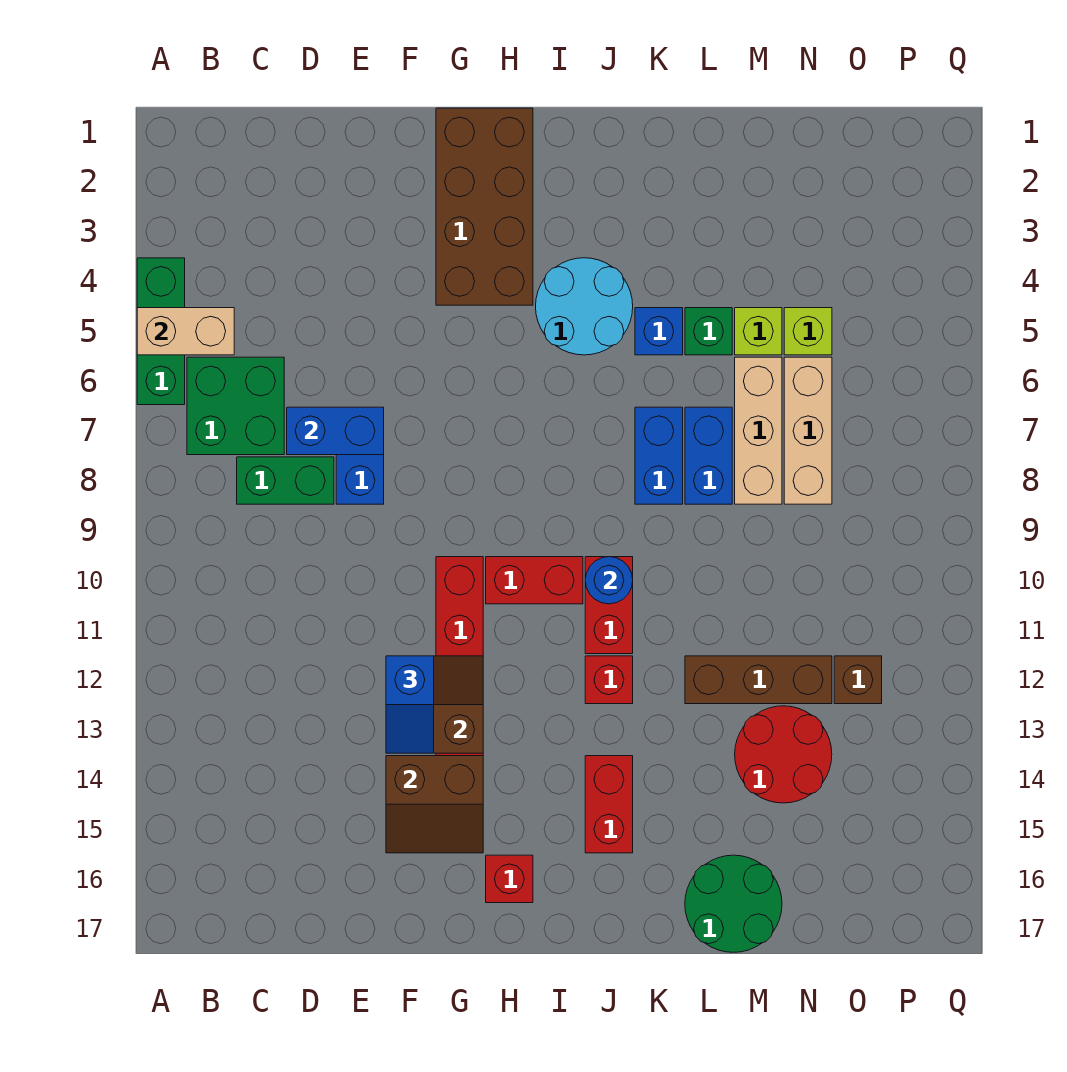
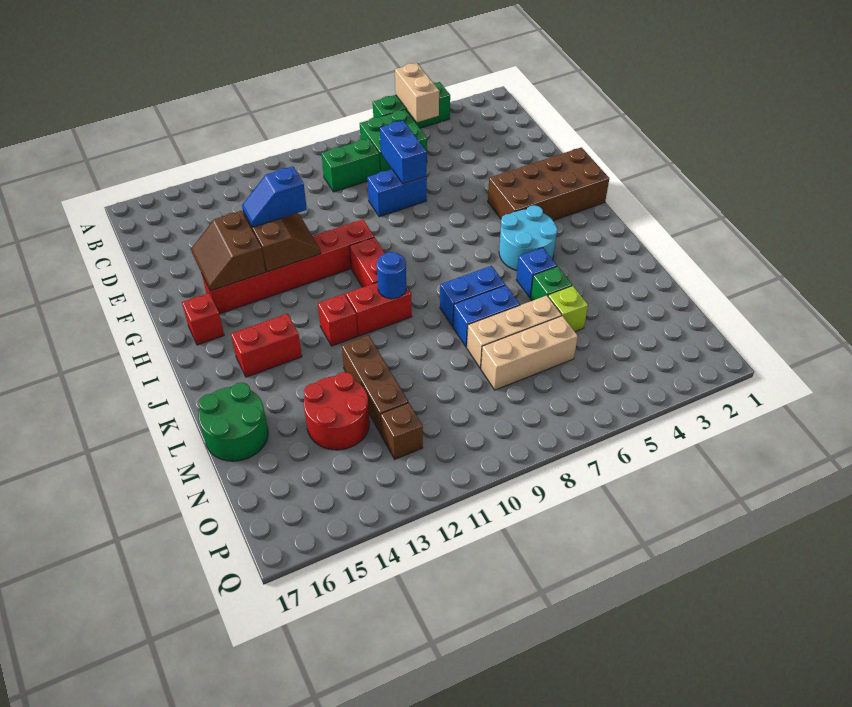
green brick C8:D8 level 1 -> green brick C8:C9 level 1
lime brick N5 level 1 -> none

